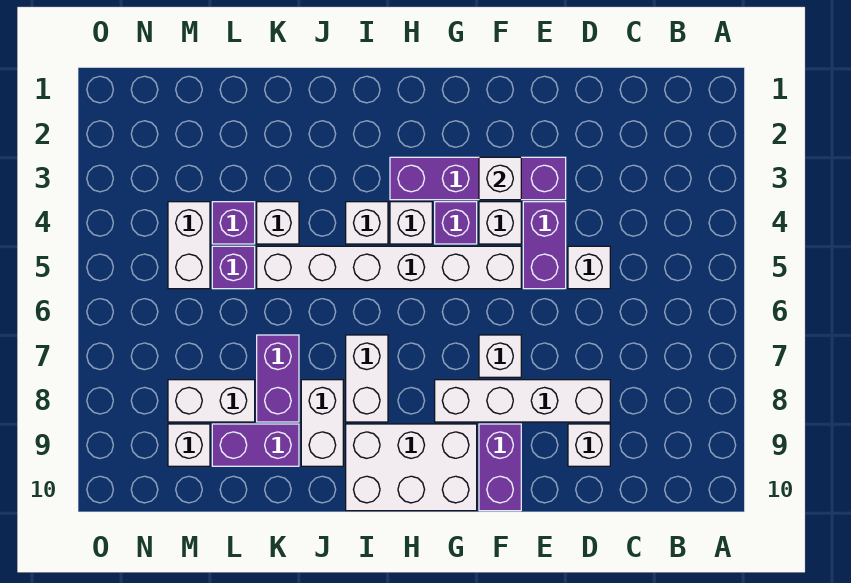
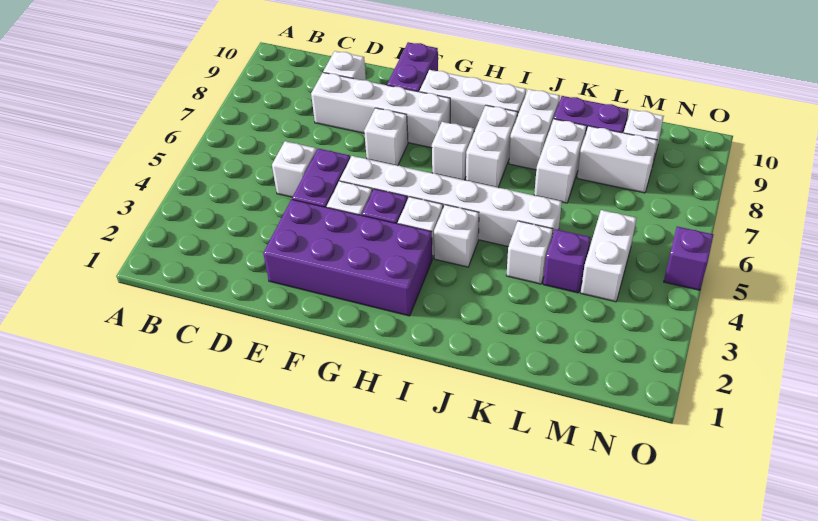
purple brick E3:H3 level 1 -> purple brick E2:H3 level 1
white brick F3 level 2 -> white brick H7 level 1
white brick G9:I10 level 1 -> white brick G9:I9 level 1
purple brick K7:K8 level 1 -> white brick K7:K8 level 1
purple brick L5 level 1 -> purple brick O5 level 1

